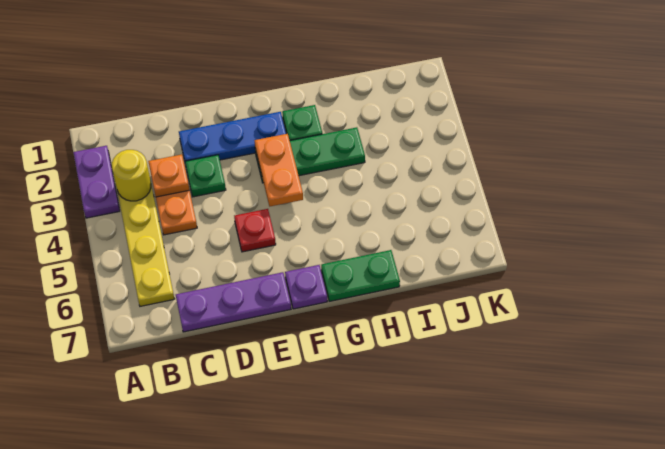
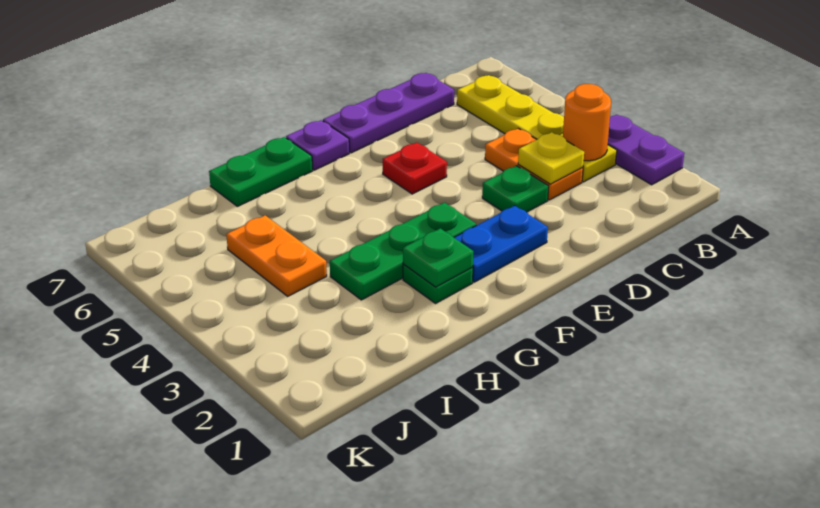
yellow round brick B3 level 2 -> orange round brick B3 level 2
orange plate C3 level 2 -> yellow plate C3 level 2
blue plate D2:F2 level 1 -> blue plate E2:F2 level 1
orange plate F3:F4 level 2 -> orange plate I4:I5 level 1
none -> green plate G2 level 2

